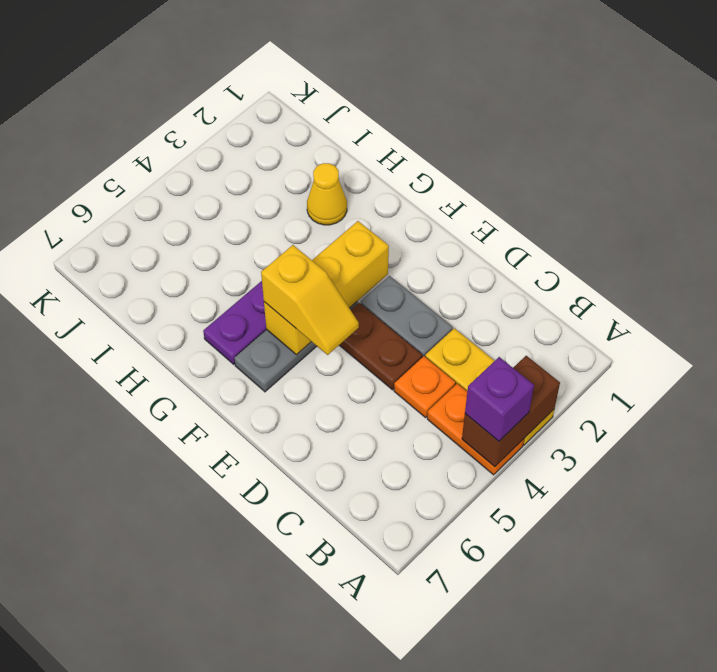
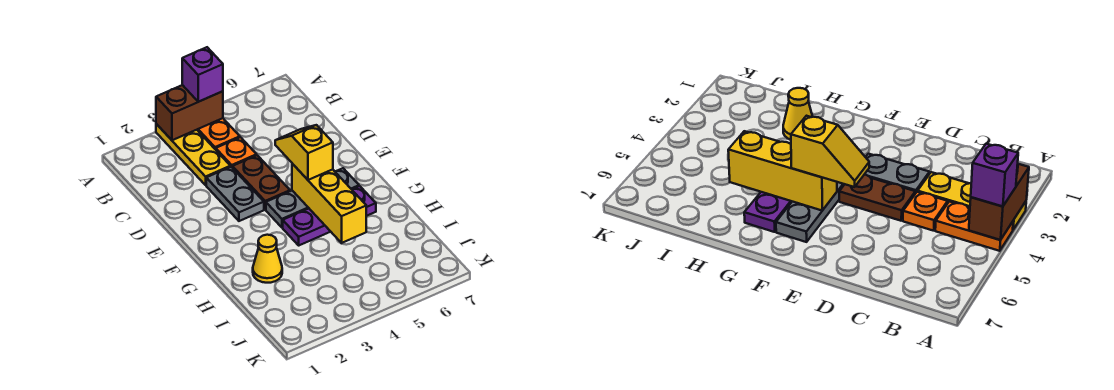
yellow brick F3:F5 level 2 -> yellow brick F5:H5 level 2

